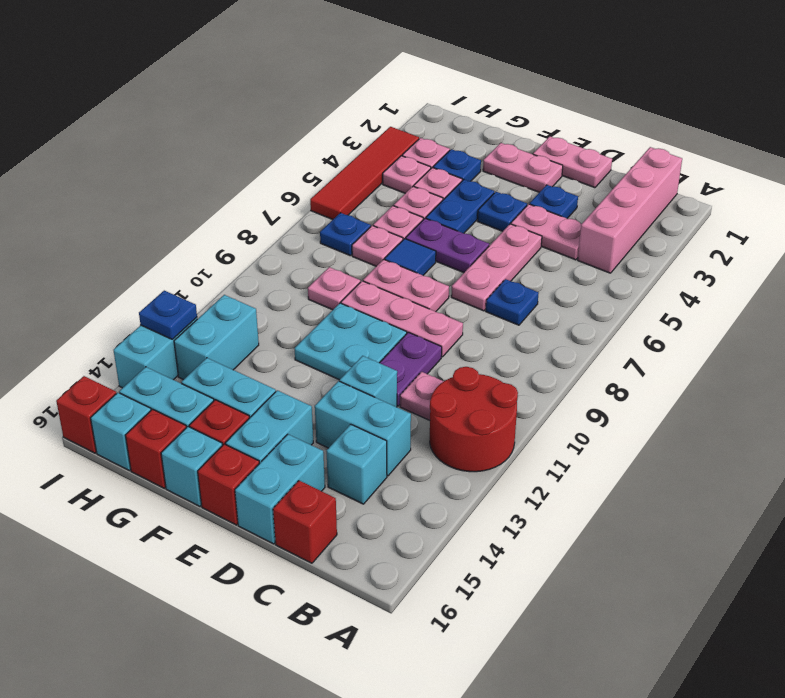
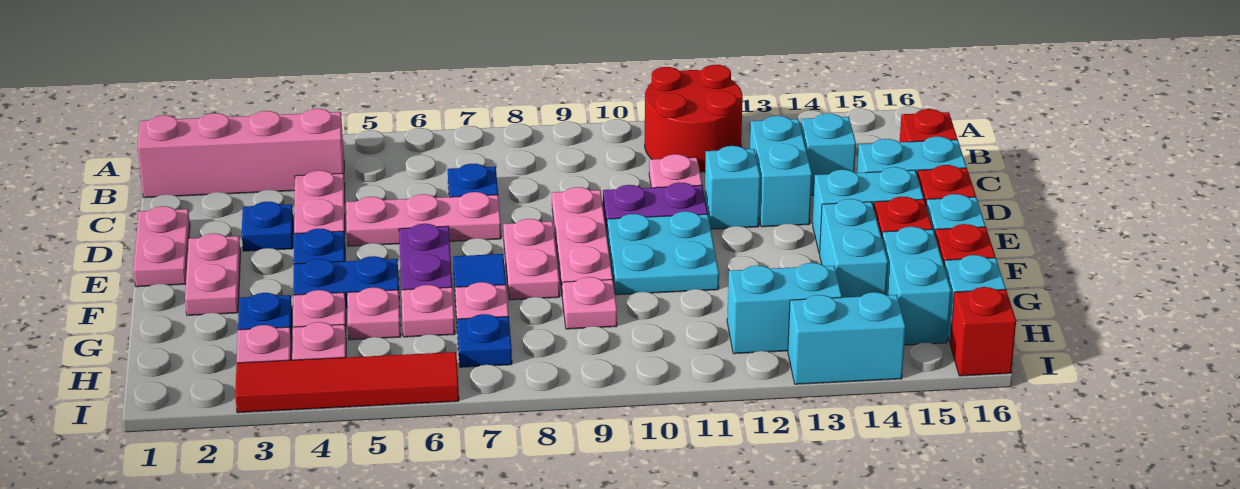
blue plate I13 level 2 -> none

